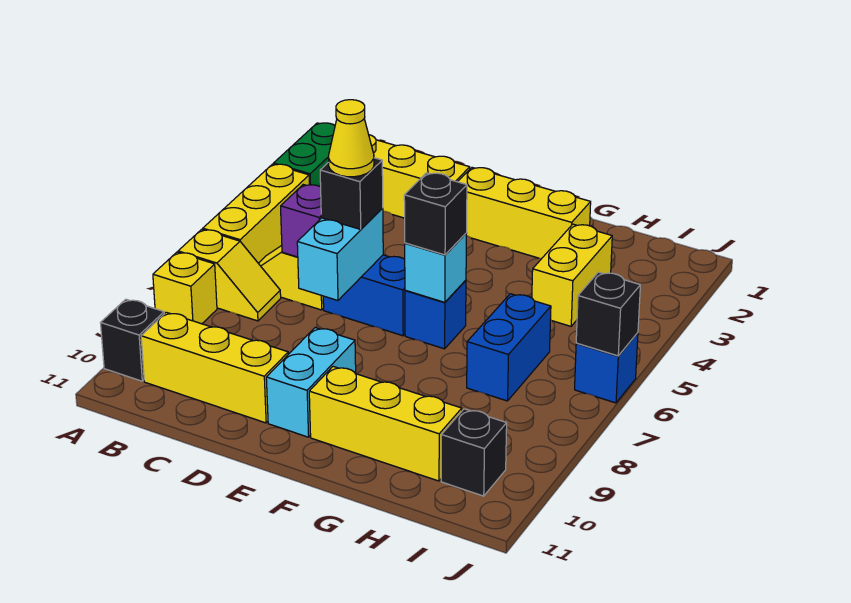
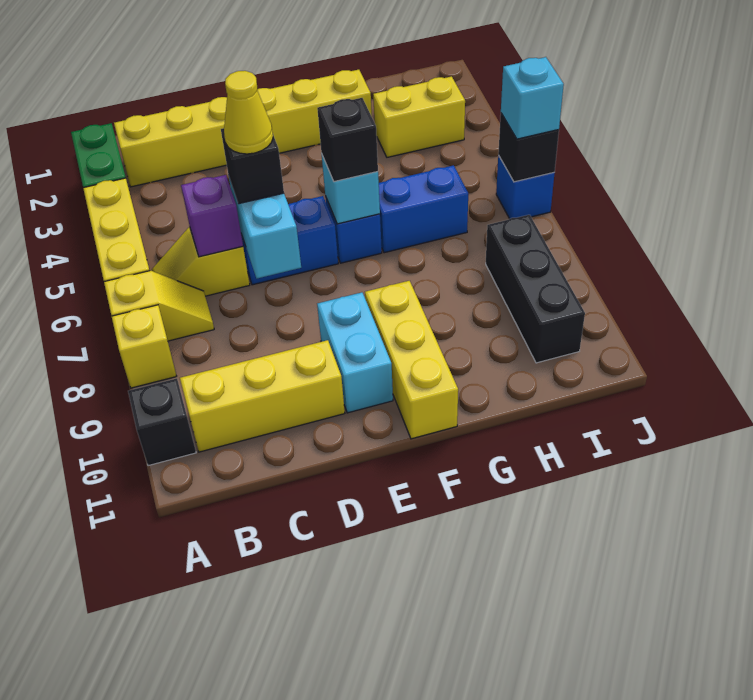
yellow brick F10:H10 level 1 -> yellow brick F9:F11 level 1
yellow brick H3:H4 level 1 -> yellow brick H3:I3 level 1
blue brick H6:H7 level 1 -> blue brick G6:H6 level 1
black brick I10 level 1 -> black brick I8:I10 level 1
none -> cyan brick J6 level 3

